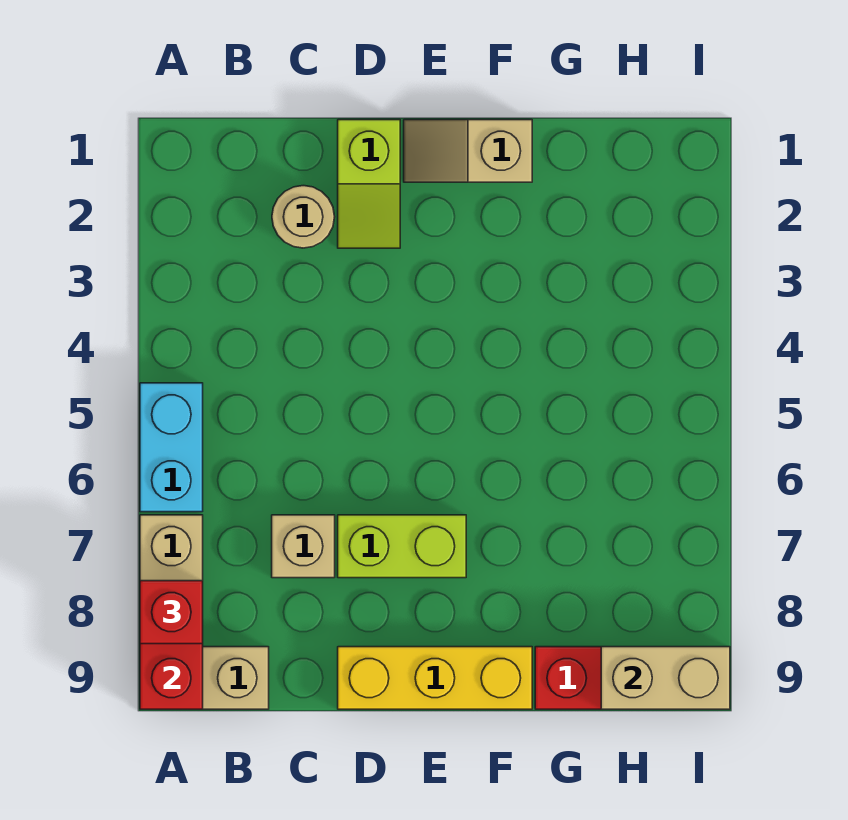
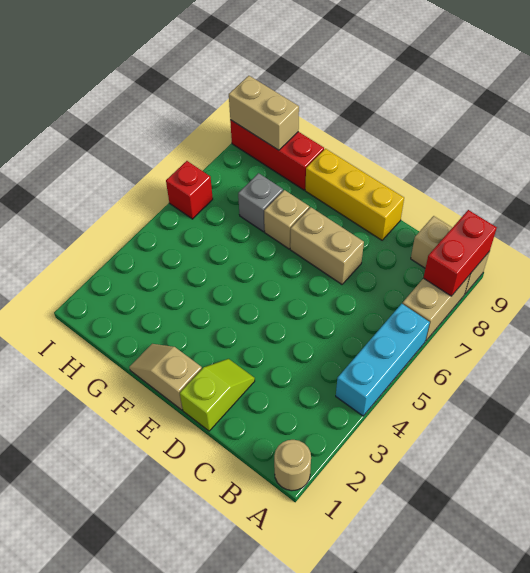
cyan brick A5:A6 level 1 -> cyan brick A4:A6 level 1
red brick A8 level 3 -> red brick I6 level 1
tan round brick C2 level 1 -> tan round brick A1 level 1
tan brick C7 level 1 -> tan brick F7 level 1
lime brick D7:E7 level 1 -> tan brick D7:E7 level 1
tan slope E1:F1 level 1 top F -> tan slope E1:F1 level 1 top E
none -> grey brick G7 level 1

